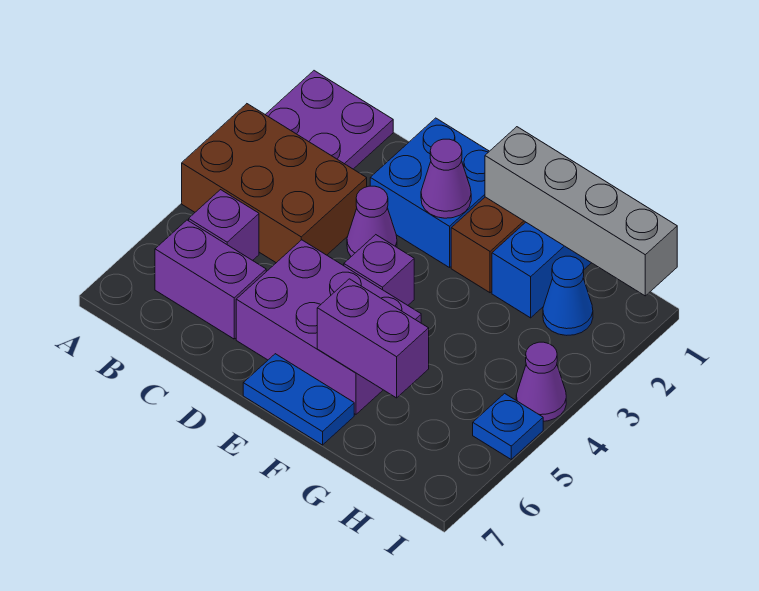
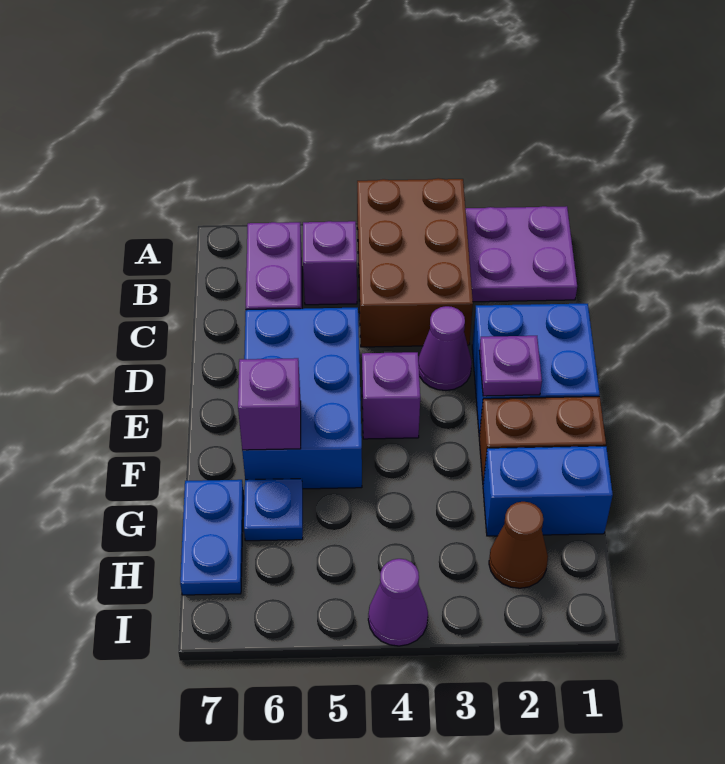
purple brick D5:F6 level 1 -> blue brick D5:F6 level 1
purple cone E2 level 2 -> purple plate E2 level 2
blue plate E7:F7 level 1 -> blue plate G7:H7 level 1
grey brick F1:I1 level 2 -> none
purple brick F6:G6 level 2 -> purple brick F6 level 2
blue cone H2 level 1 -> brown cone H2 level 1
blue plate I5 level 1 -> blue plate G6 level 1

